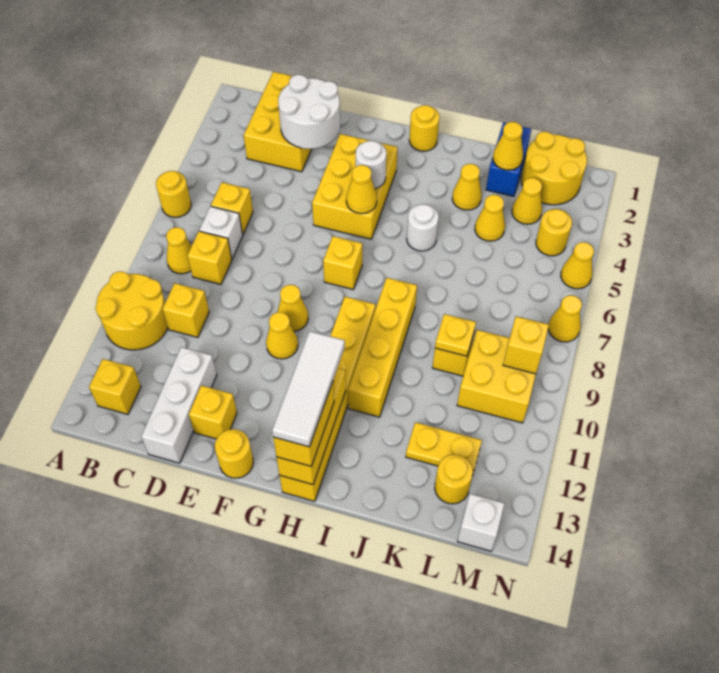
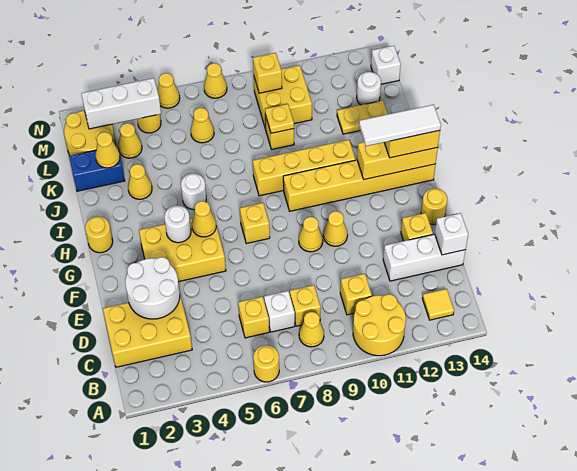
yellow brick B13 level 1 -> yellow tile B13 level 1
none -> white brick D14 level 2
yellow cone K4 level 1 -> yellow cone L6 level 1
yellow plate K12:L12 level 1 -> yellow plate K12:K13 level 1
yellow round brick L13 level 1 -> white round brick L13 level 1
none -> white brick M2:M4 level 2

